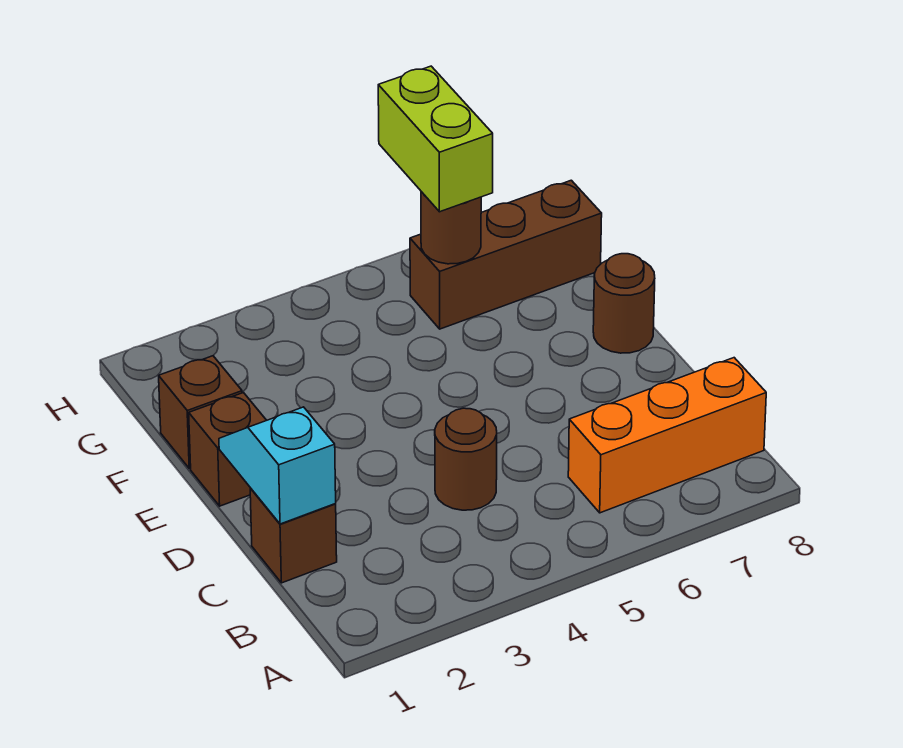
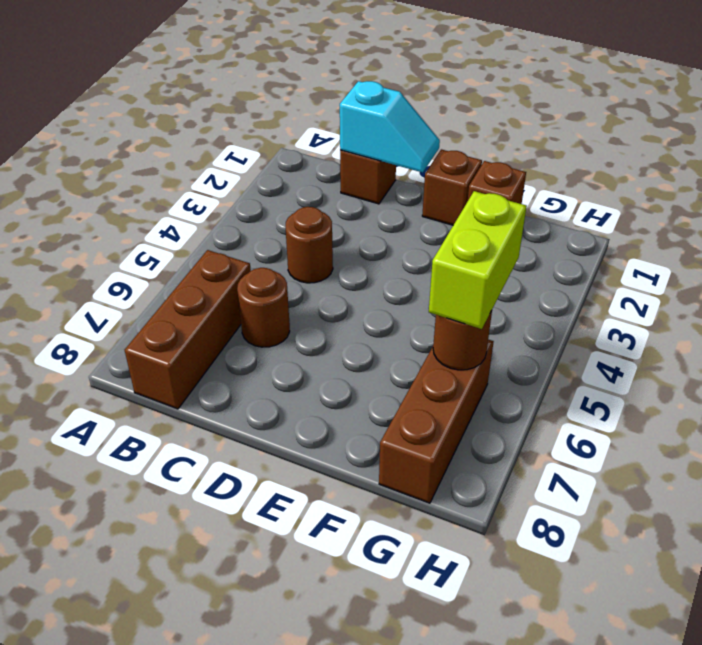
orange brick B6:B8 level 1 -> brown brick B6:B8 level 1
brown round brick E8 level 1 -> brown round brick C6 level 1
lime brick G6:H6 level 3 -> lime brick G5:G6 level 3

